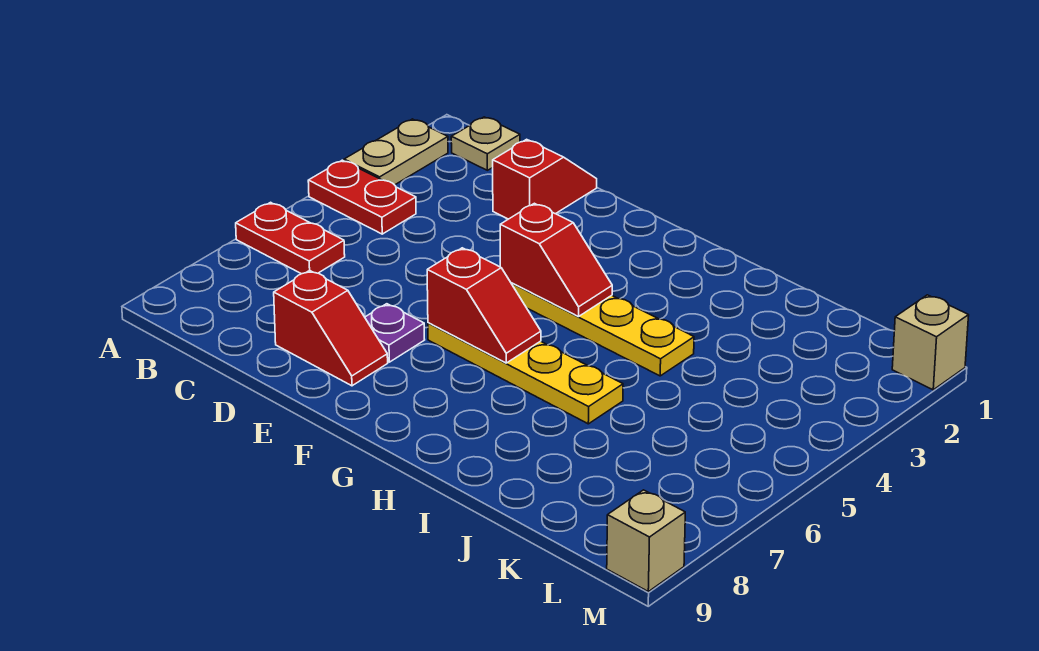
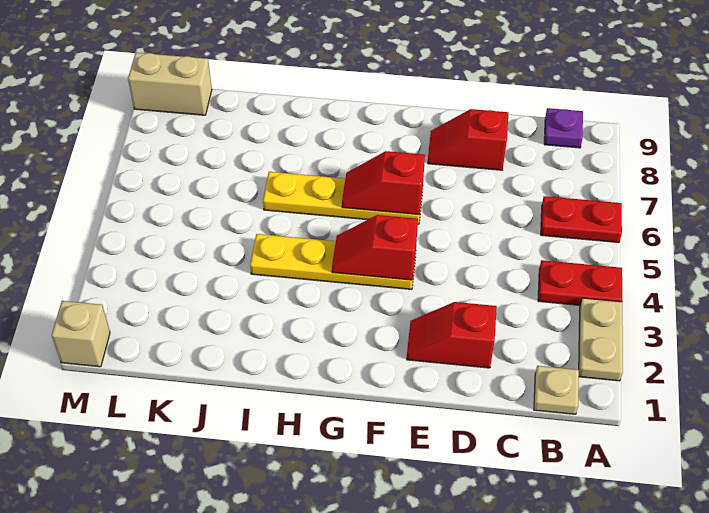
red slope D1:D2 level 1 top 2 -> red slope D2:E2 level 1 top D
purple plate E7 level 1 -> purple plate B9 level 1
tan brick M9 level 1 -> tan brick L9:M9 level 1

